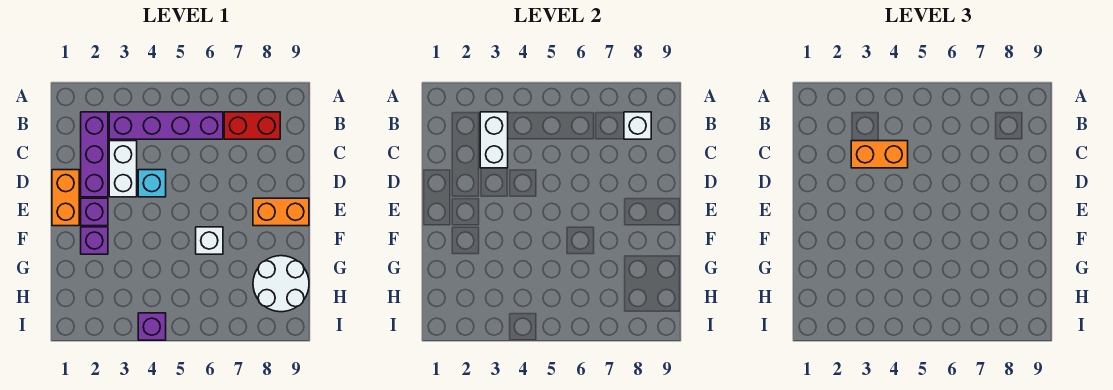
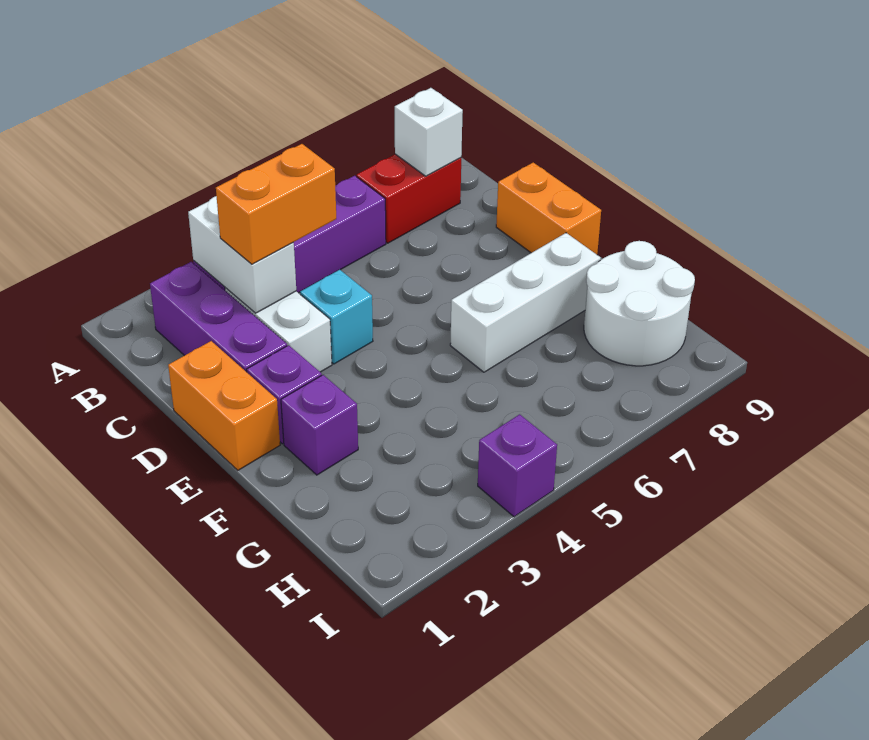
orange brick E8:E9 level 1 -> orange brick D9:E9 level 1
white brick F6 level 1 -> white brick F6:F8 level 1

